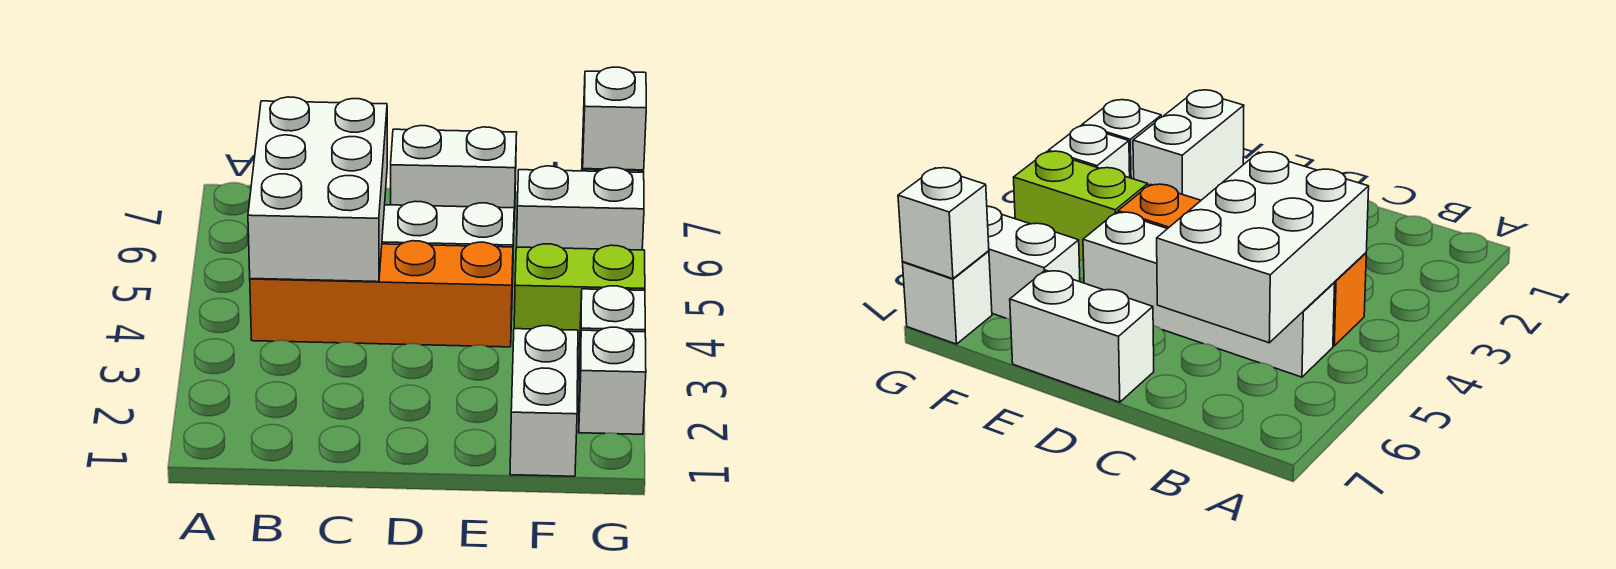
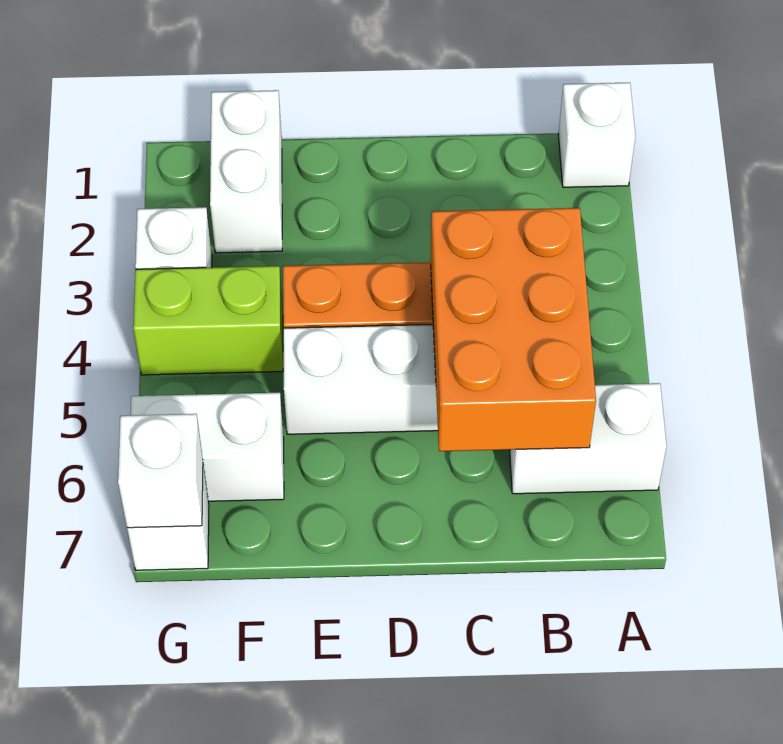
white brick B4:C6 level 2 -> orange brick B4:C6 level 2
white brick D7:E7 level 1 -> white brick A6:B6 level 1
white brick G2 level 1 -> white brick A1 level 1

